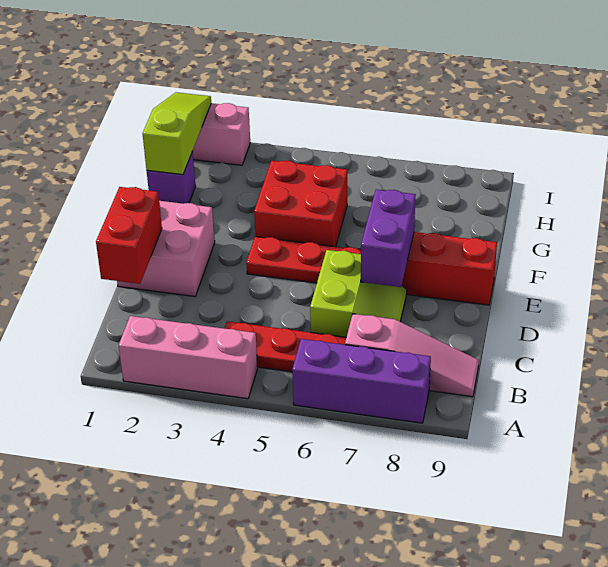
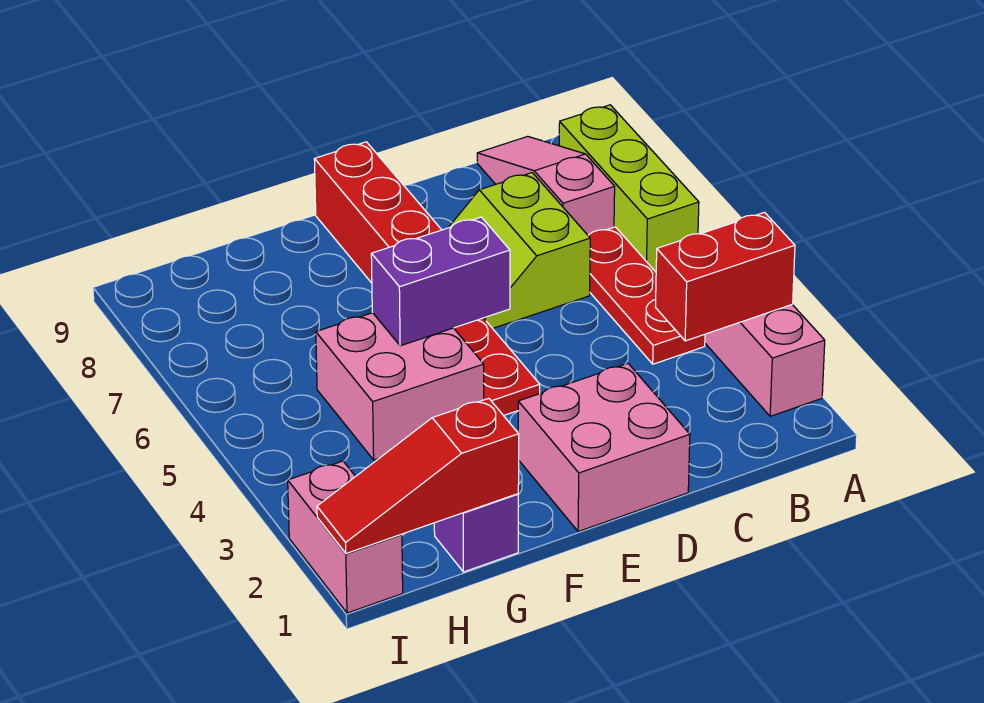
purple brick A6:A8 level 1 -> lime brick A6:A8 level 1
red brick C1:D1 level 2 -> red brick A3:B3 level 2
lime slope C6:D7 level 1 top 6 -> lime slope C6:D7 level 1 top C
purple brick D7:E7 level 2 -> purple brick E5:F5 level 2
red brick F4:G5 level 1 -> pink brick F4:G5 level 1
lime slope G1:I1 level 2 top G -> red slope G1:I1 level 2 top G

